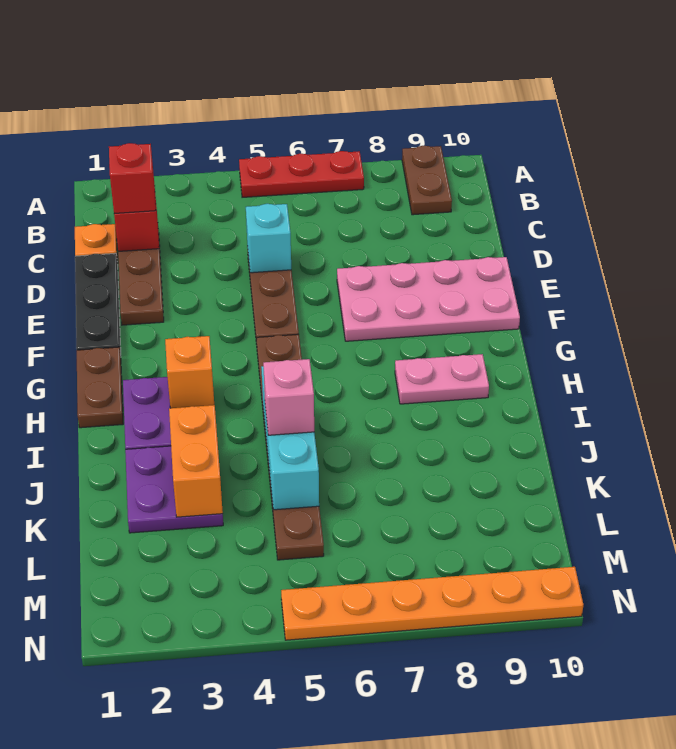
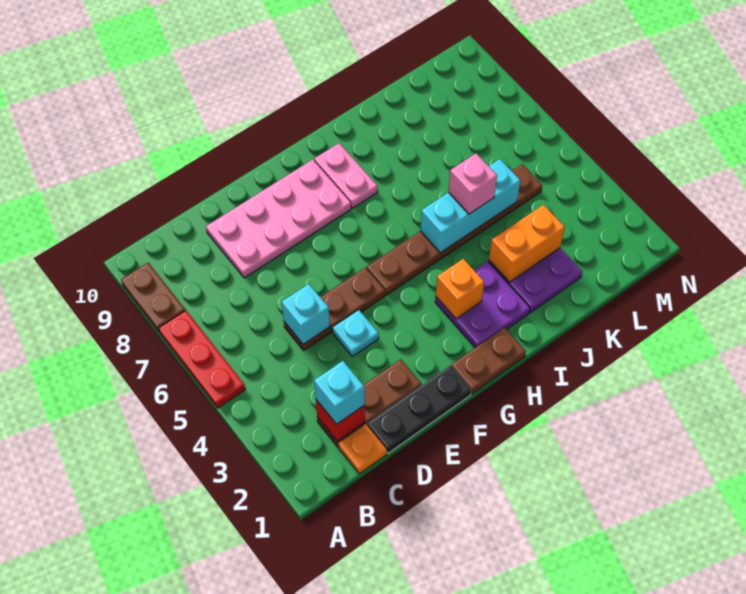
brown plate A9:B9 level 1 -> brown plate A8:A9 level 1
red brick C2 level 3 -> cyan brick C2 level 3
none -> cyan plate E4 level 1
pink plate E7:F10 level 1 -> pink plate D8:G9 level 1
orange plate N5:N10 level 1 -> none

